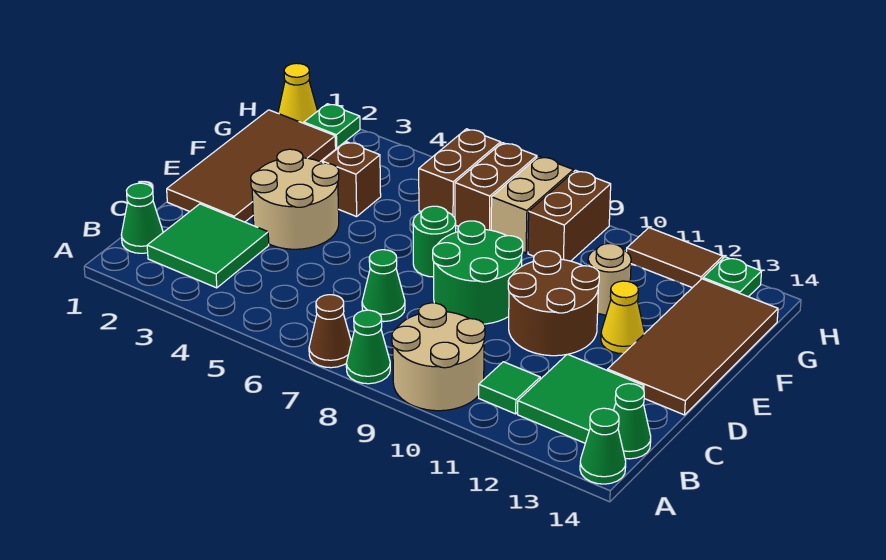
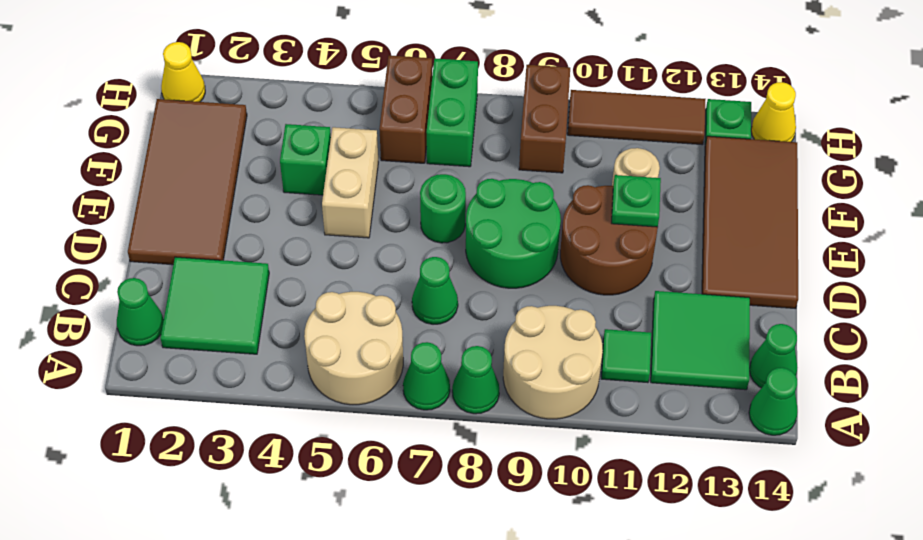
brown cone A7 level 1 -> green cone A7 level 1
tan round brick D3:E4 level 1 -> tan round brick A5:B6 level 1
yellow cone E12 level 1 -> yellow cone H14 level 1
brown brick F4 level 1 -> green brick F4 level 1
brown brick G7:H7 level 1 -> green brick G7:H7 level 1
tan brick G8:H8 level 1 -> tan brick E5:F5 level 1
green plate H2 level 1 -> green plate E11 level 2
brown tile H11:H12 level 1 -> brown tile H10:H12 level 1

